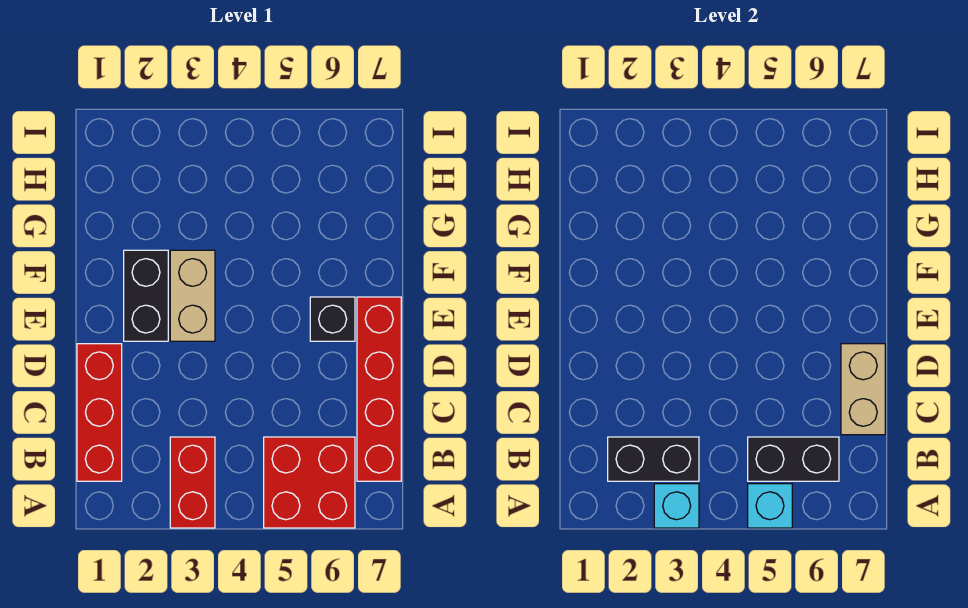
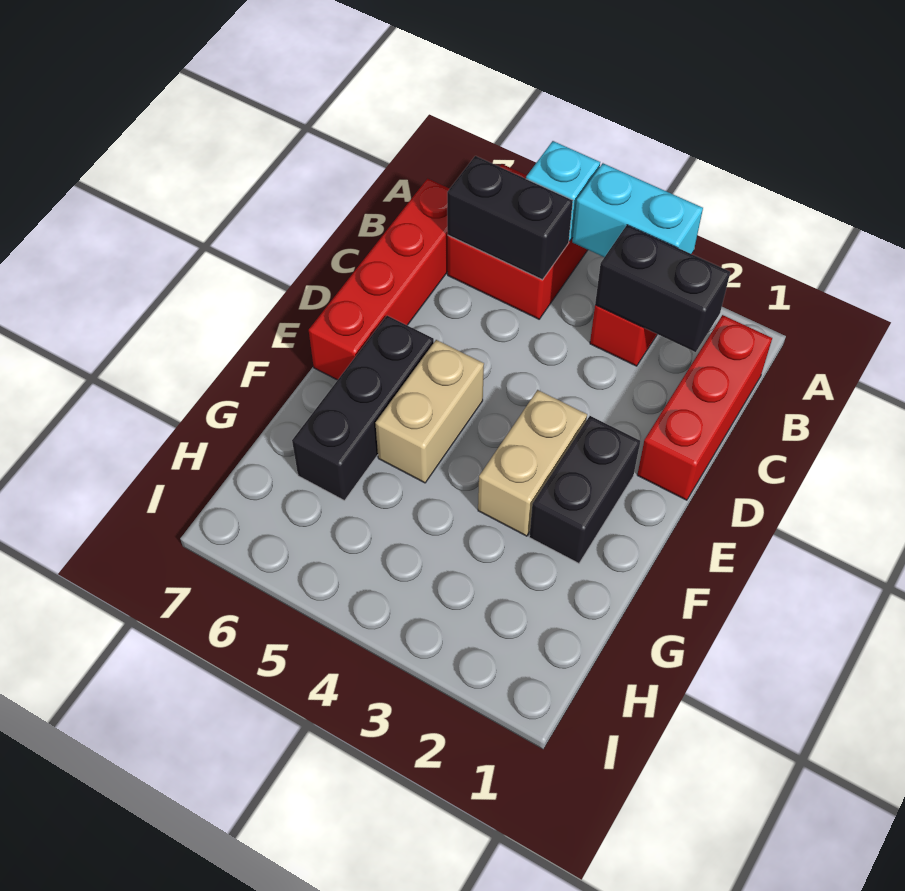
cyan brick A3 level 2 -> cyan brick A3:A4 level 2
tan brick C7:D7 level 2 -> tan brick E5:F5 level 1
black brick E6 level 1 -> black brick E6:G6 level 1

